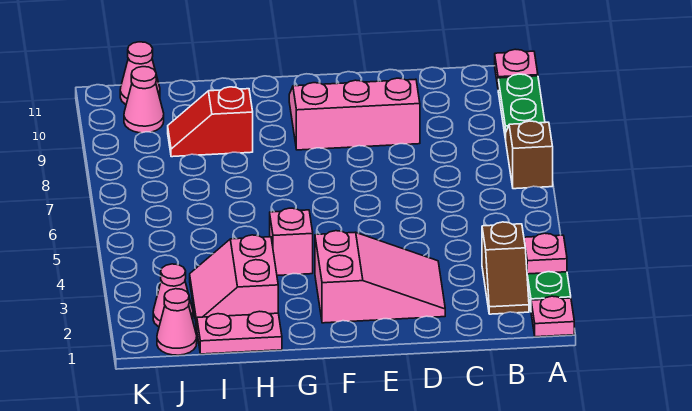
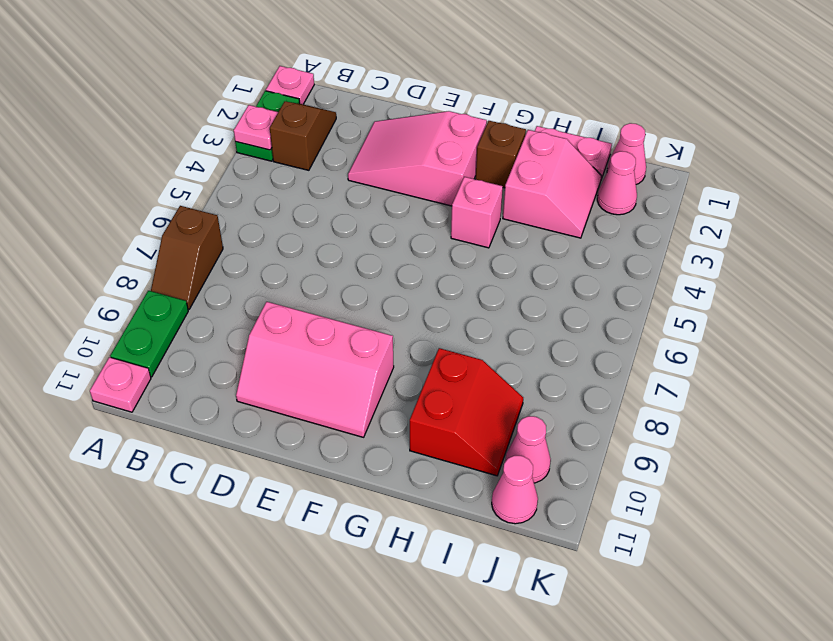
none -> brown brick G2 level 1
red slope H9:I9 level 1 top H -> red slope H9:I10 level 1 top H

